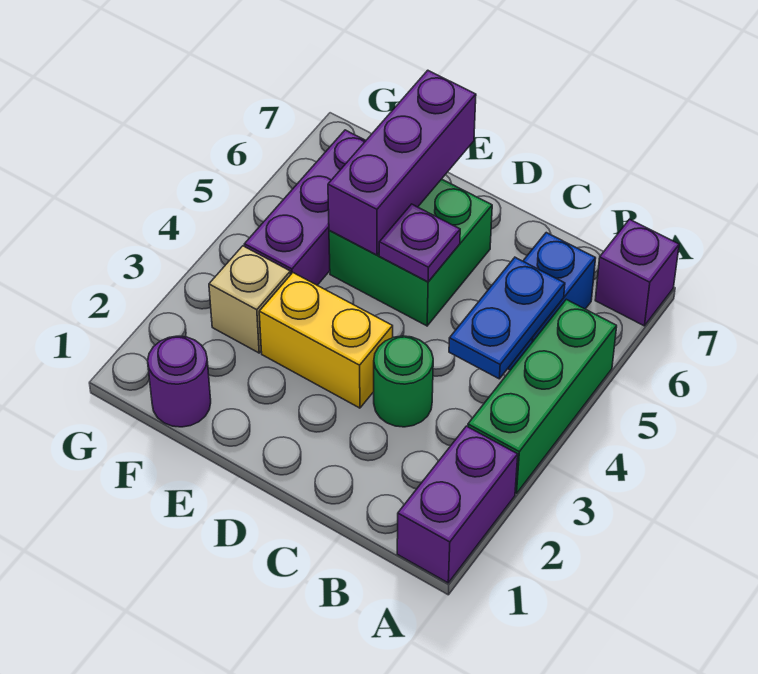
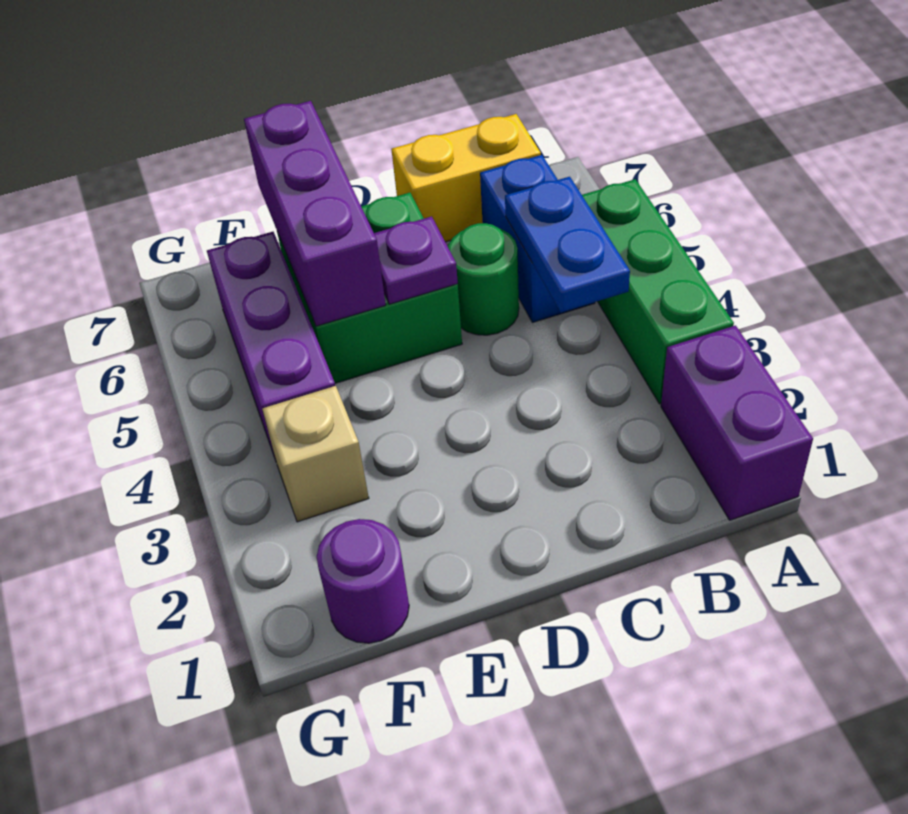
purple brick A7 level 1 -> none
green round brick C3 level 1 -> green round brick C5 level 1
yellow brick D3:E3 level 1 -> yellow brick B7:C7 level 1

